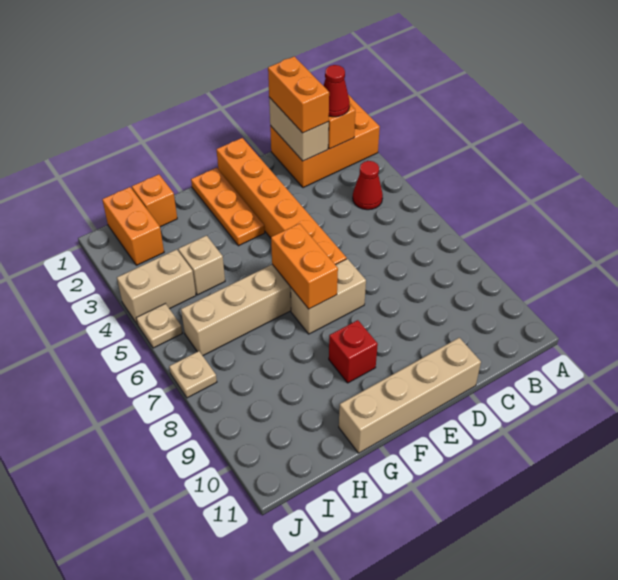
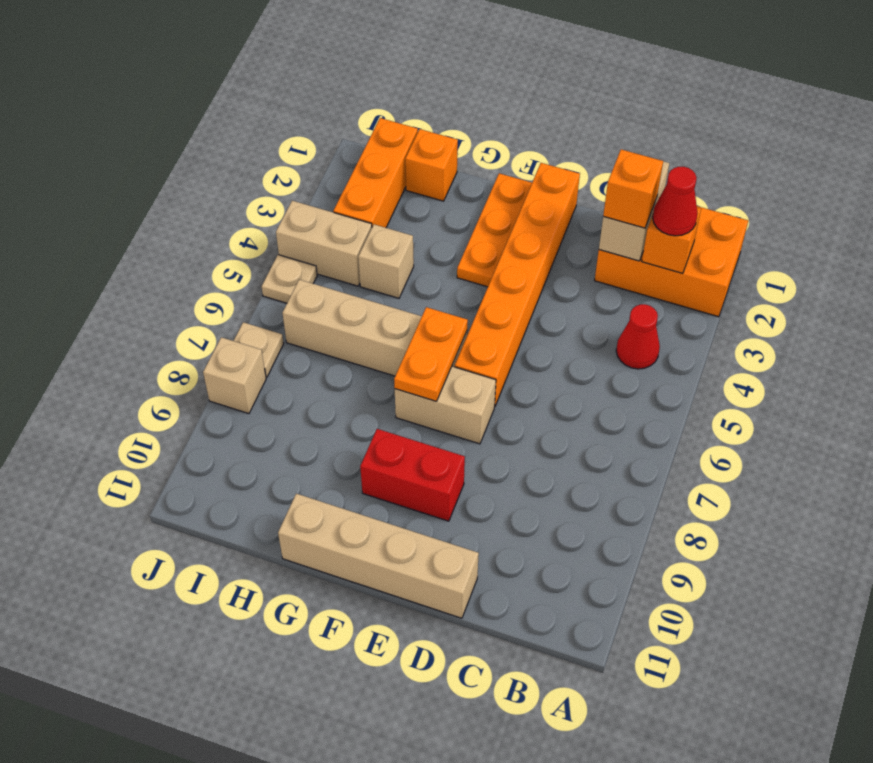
orange brick C1:C2 level 3 -> orange brick C2 level 3
orange brick F6:F7 level 2 -> orange plate F6:F7 level 2
red brick F9 level 1 -> red brick E9:F9 level 1
orange brick I1:I2 level 1 -> orange brick I1:I3 level 1
none -> tan brick J8 level 1

